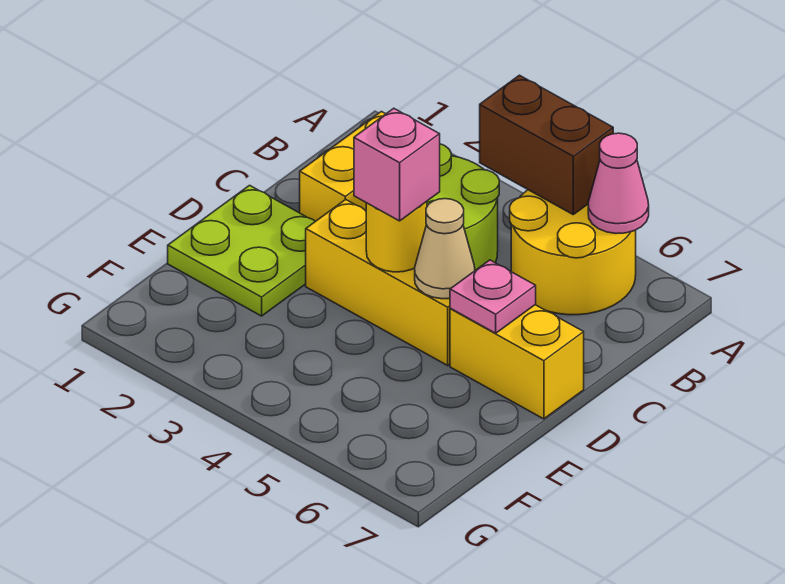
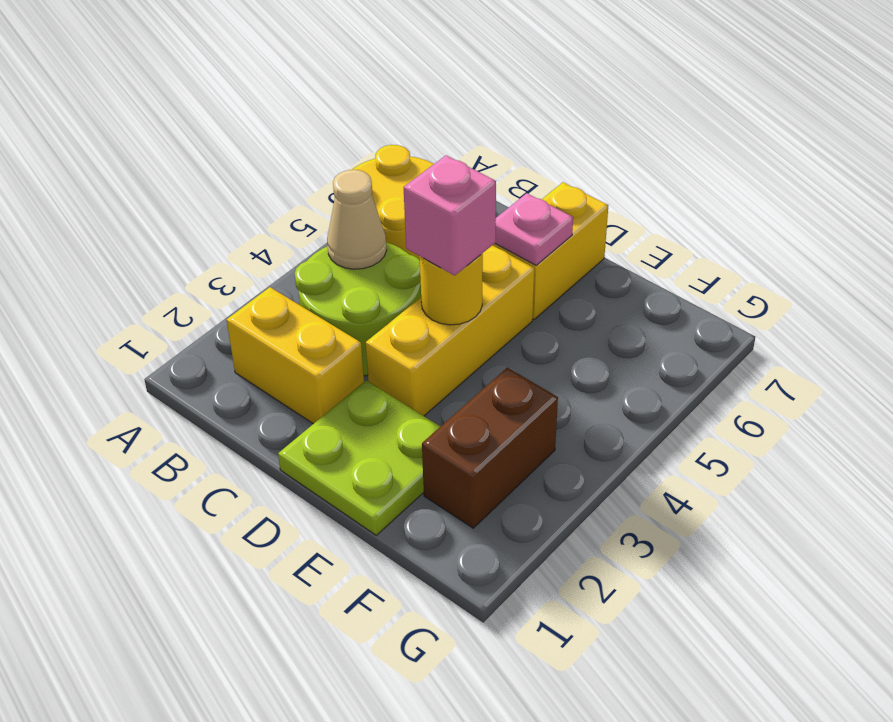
brown brick A4:A5 level 2 -> brown brick F2:F3 level 1
pink cone A6 level 2 -> none
tan cone D5 level 2 -> tan cone B4 level 2

